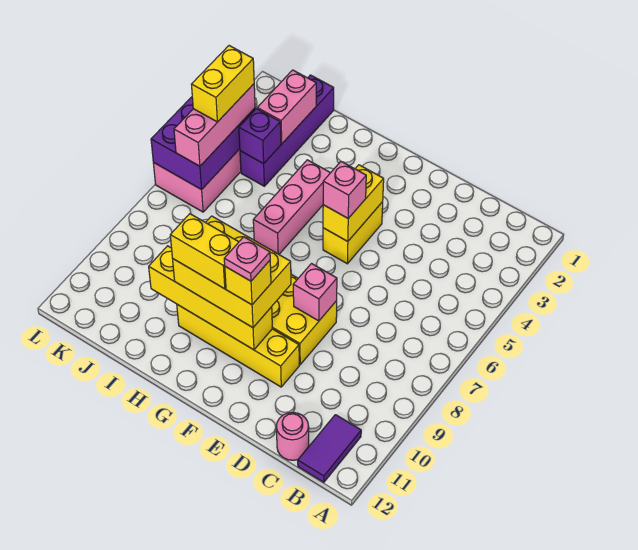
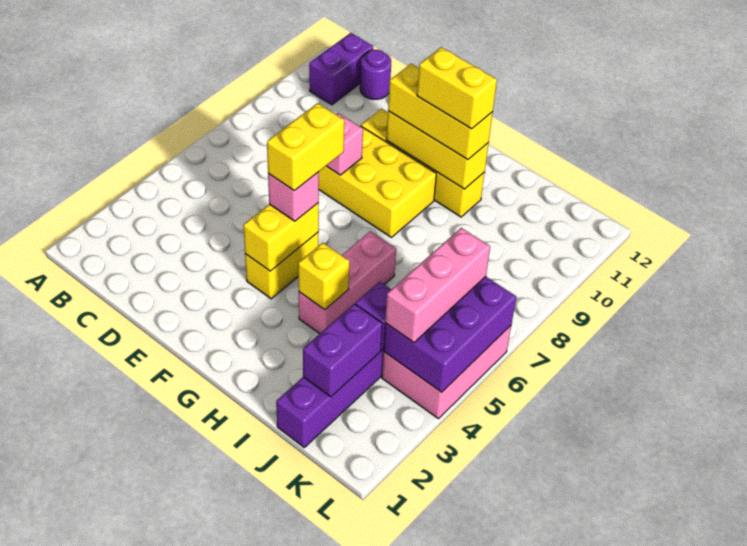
purple tile B11:B12 level 1 -> purple brick B11:B12 level 1
pink round brick C12 level 1 -> purple round brick C12 level 1
yellow brick F9:H10 level 3 -> yellow brick F10:H10 level 3
yellow brick F10:I10 level 2 -> yellow brick F10:H10 level 2
yellow brick F10 level 4 -> yellow brick H4 level 2
pink plate F10 level 5 -> none
pink brick J2:J3 level 2 -> purple brick J2:J3 level 2
yellow brick K4:K5 level 4 -> yellow brick F5:F6 level 4

